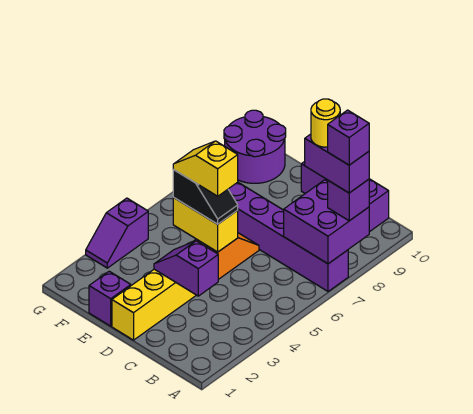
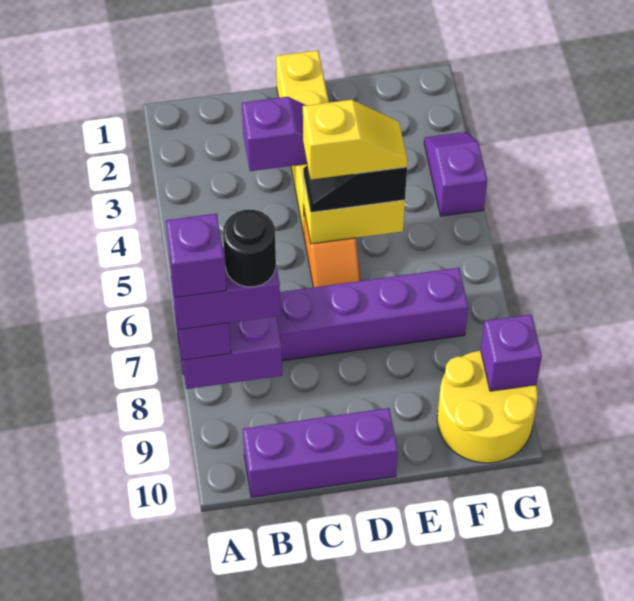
yellow round brick B8 level 5 -> black round brick B8 level 5
purple brick E1 level 1 -> purple brick G9 level 2
purple round brick F9:G10 level 1 -> yellow round brick F9:G10 level 1

